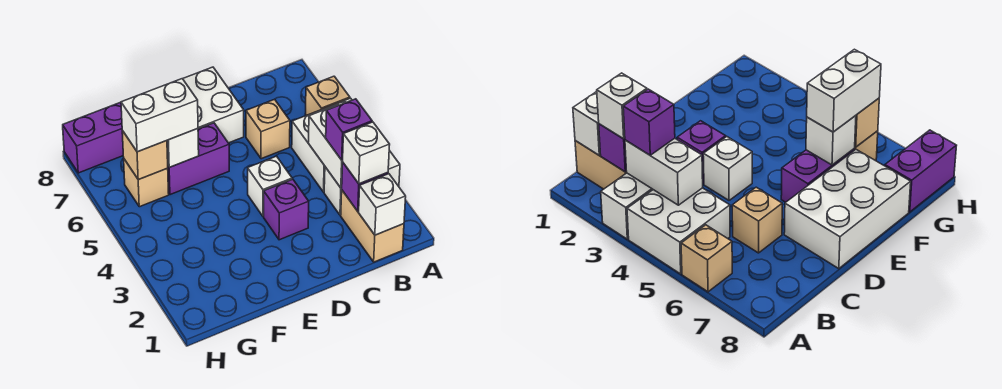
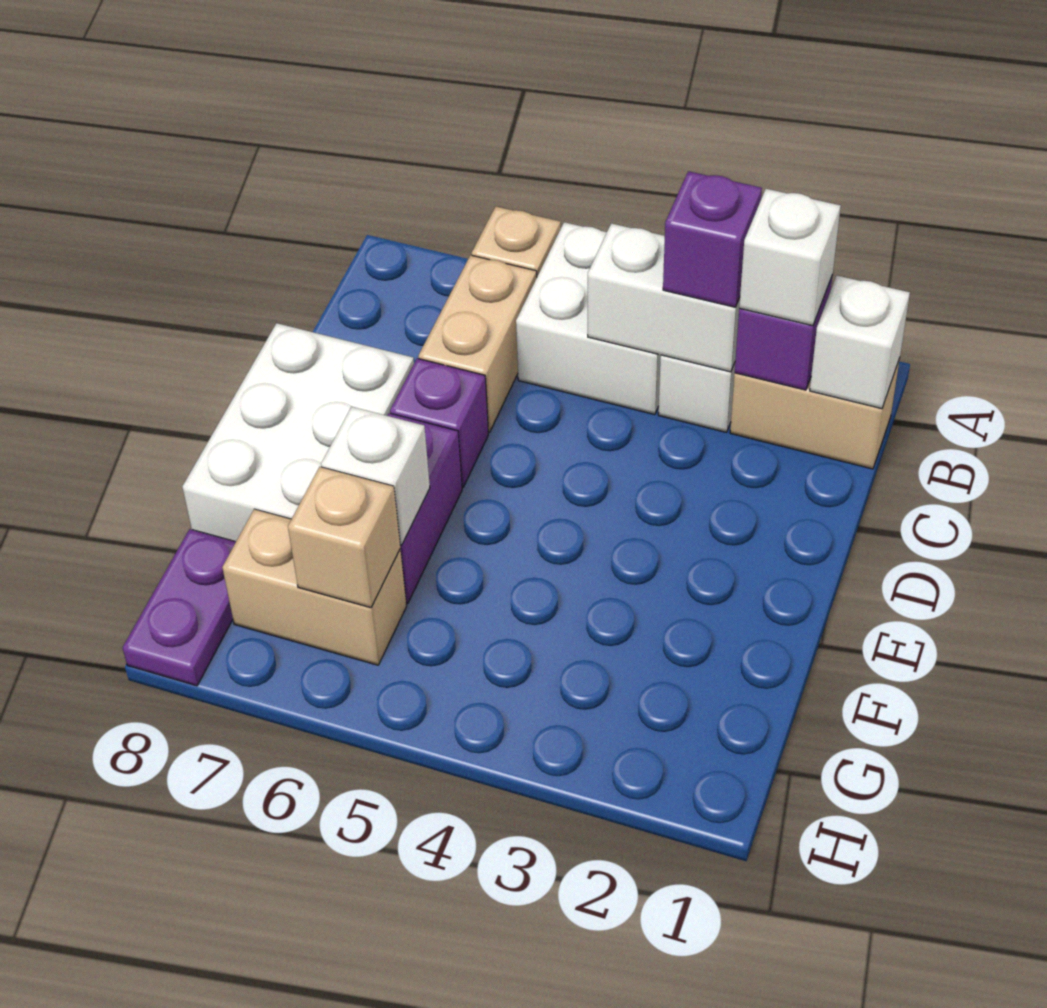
tan brick C6 level 1 -> tan brick B6:C6 level 1
purple brick D3 level 1 -> purple brick D6 level 1
white brick D4 level 1 -> none
white brick F6:G6 level 3 -> none
tan brick G6 level 1 -> tan brick G6:G7 level 1
purple brick G8:H8 level 1 -> purple plate G8:H8 level 1

